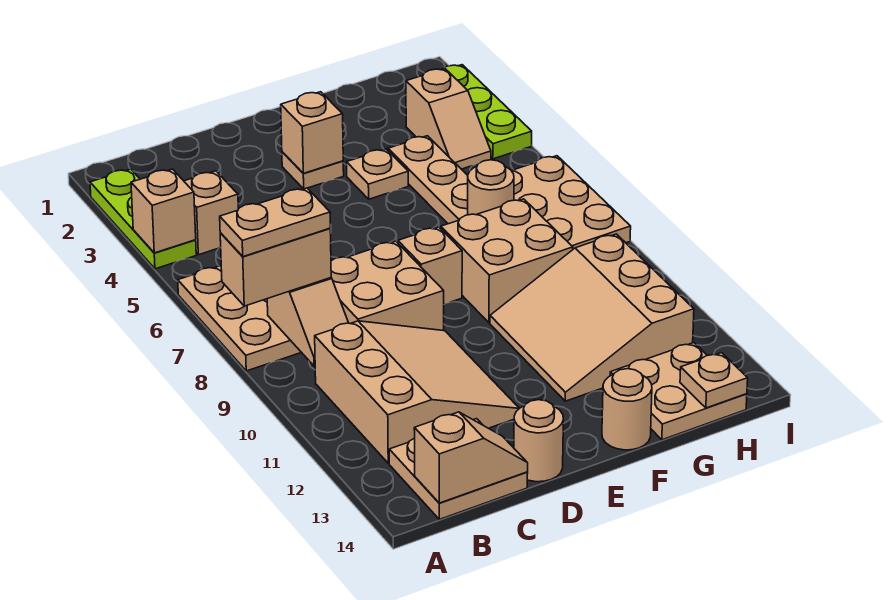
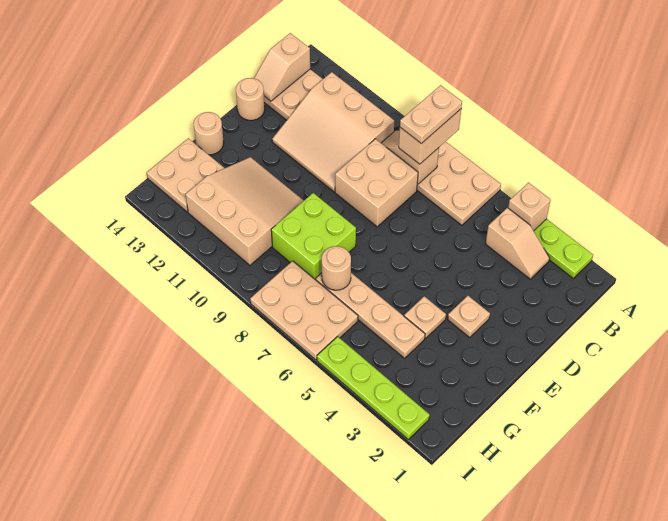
tan brick E3 level 2 -> none
tan brick E8 level 1 -> none
tan brick F8:G9 level 1 -> lime brick F8:G9 level 1
tan slope H3:H4 level 1 top 3 -> none
tan plate H14 level 2 -> none
lime plate I2:I4 level 1 -> lime plate I2:I5 level 1

